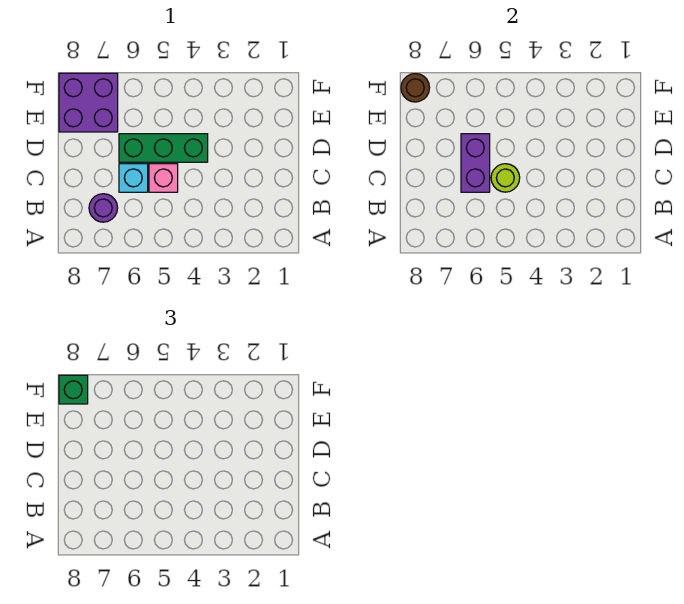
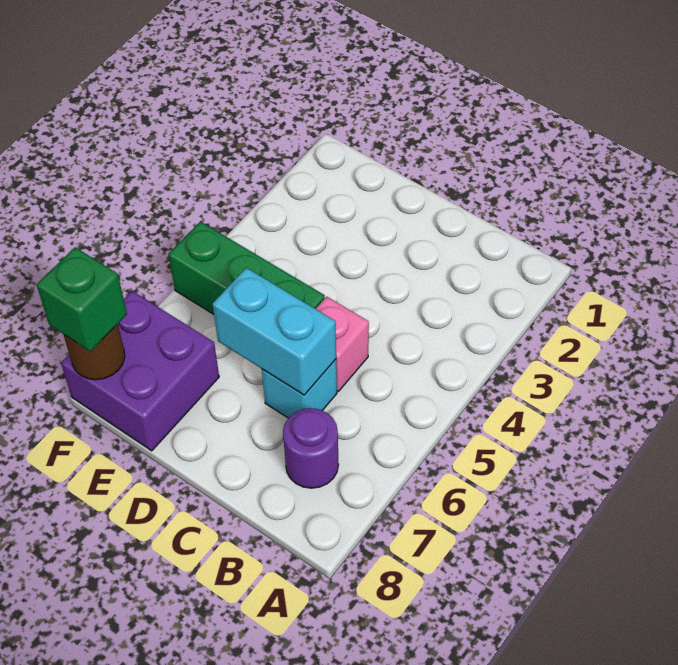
lime round brick C5 level 2 -> none
purple brick C6:D6 level 2 -> cyan brick C6:D6 level 2
green brick D4:D6 level 1 -> green brick D5:F5 level 1

